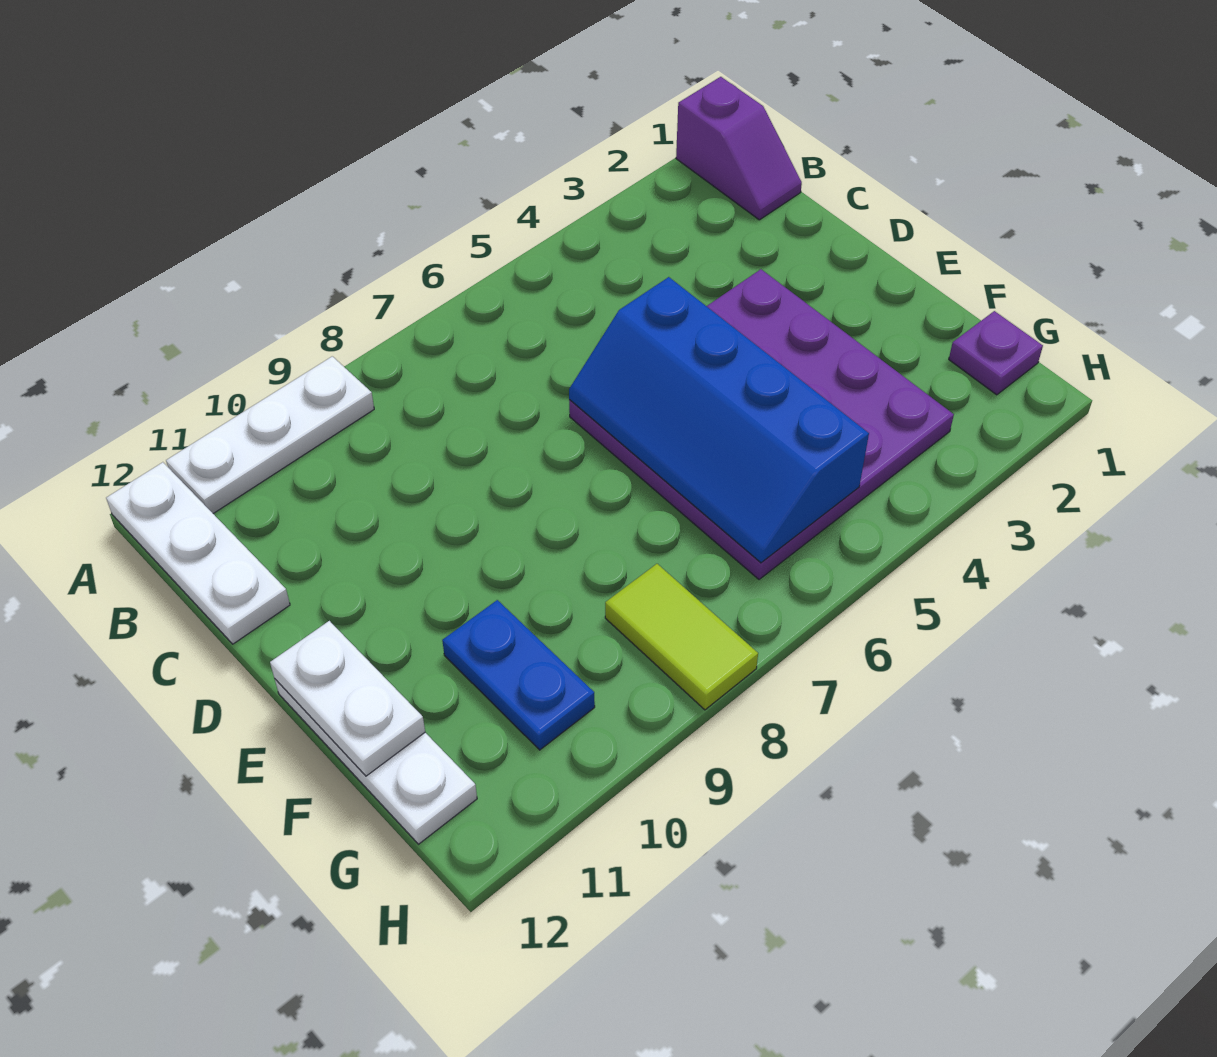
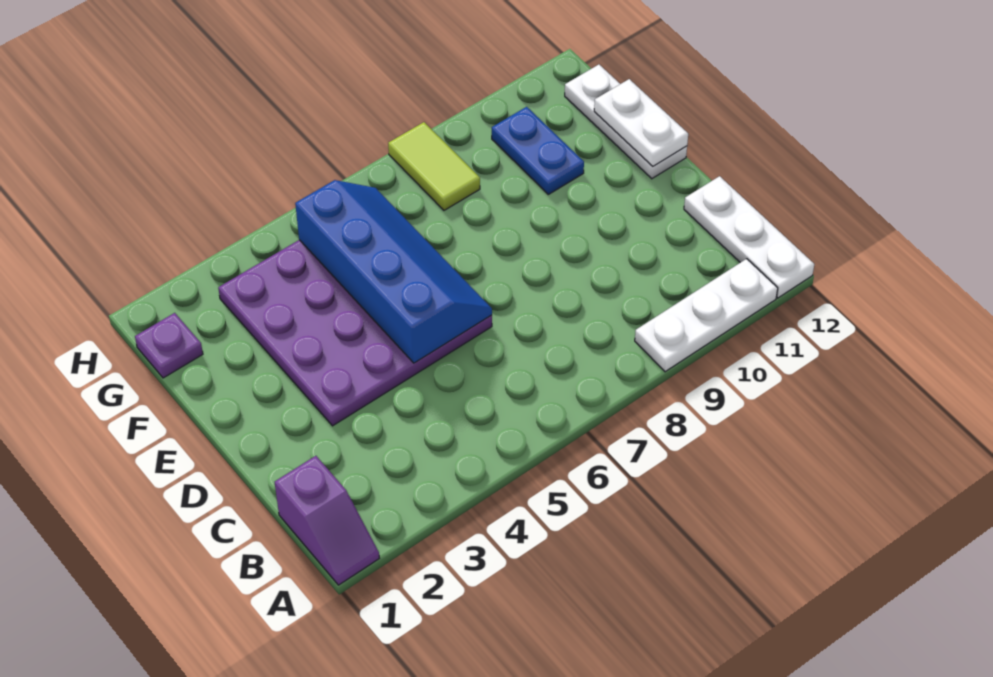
purple slope A1:B1 level 1 top A -> purple slope A1:B1 level 1 top B

